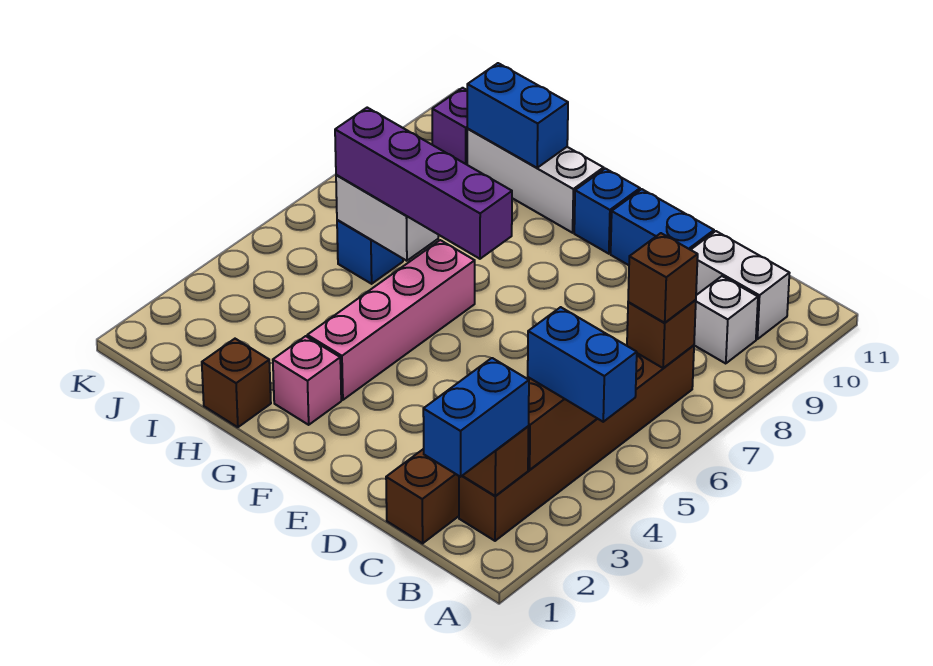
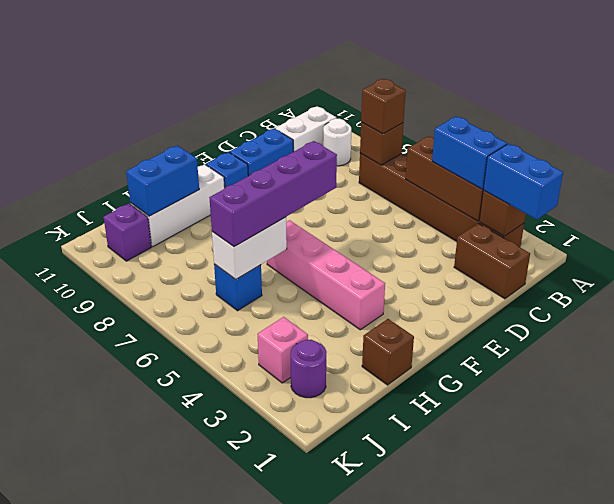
blue brick A4:B4 level 3 -> blue brick B3:B4 level 3
white brick B9 level 1 -> white round brick B9 level 1
pink brick G2 level 1 -> pink brick J3 level 1
none -> purple round brick J2 level 1

